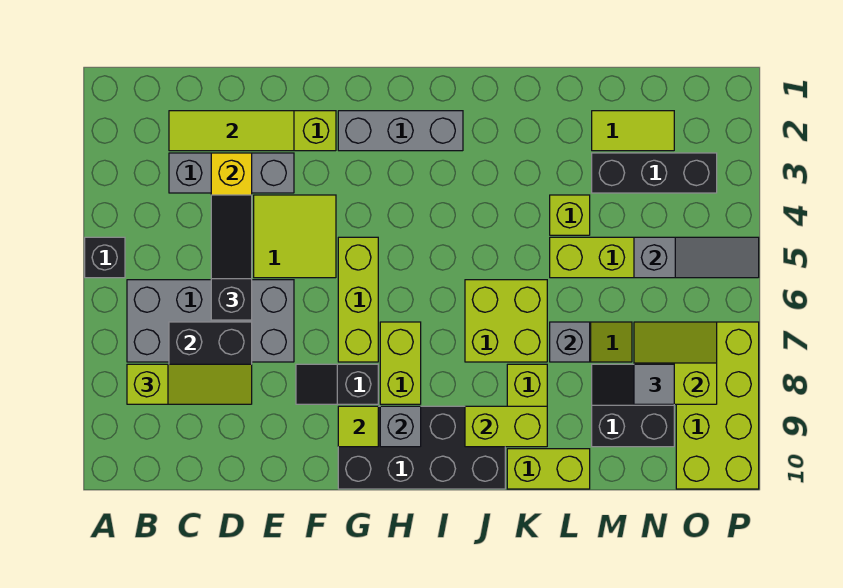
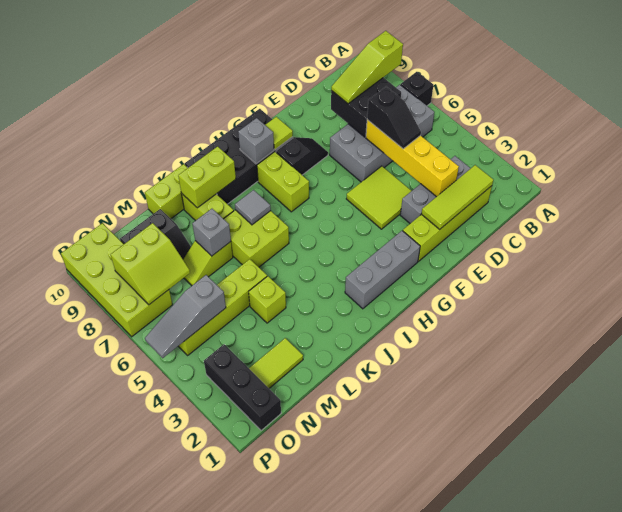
black brick A5 level 1 -> black brick A7 level 1
black slope D4:D6 level 3 top 6 -> black slope D5:D6 level 3 top 6
lime brick G5:G7 level 1 -> none
black brick M3:O3 level 1 -> black brick O1:O3 level 1
grey tile N8 level 3 -> grey tile J7 level 2

